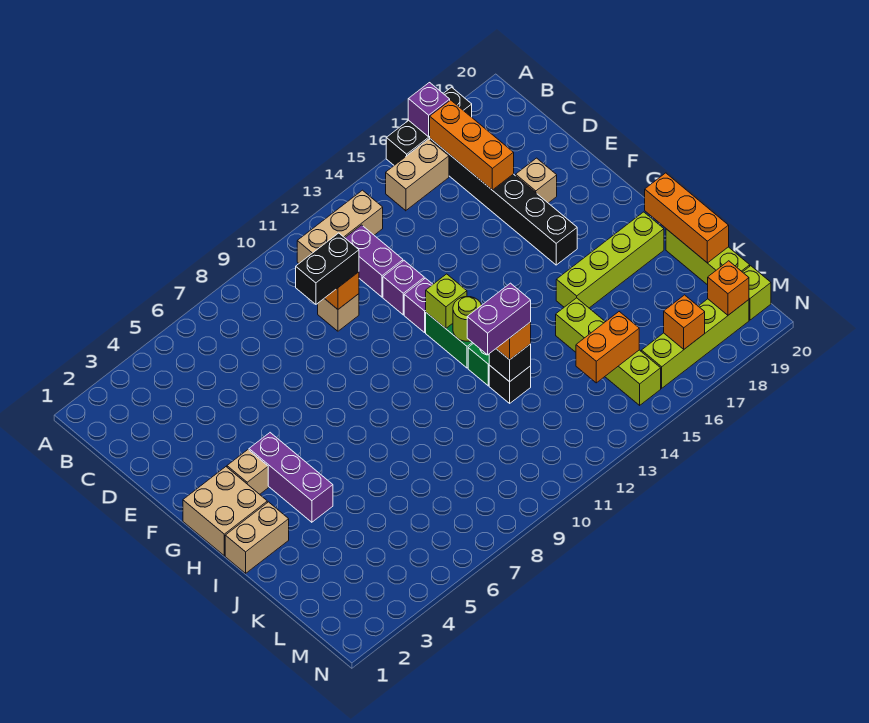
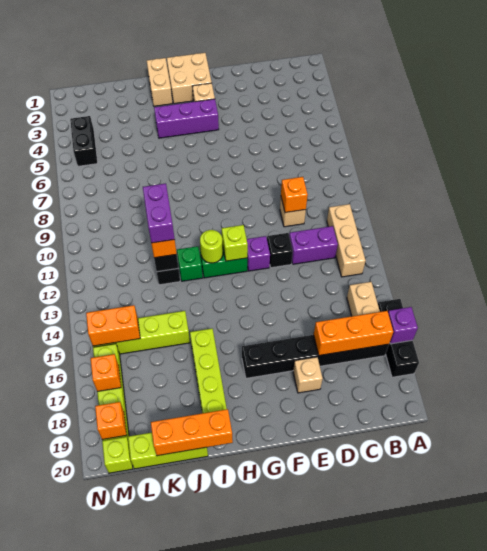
black brick D9:D10 level 3 -> black brick M4:M5 level 1
purple brick E12 level 1 -> black brick E12 level 1
orange brick L14:L15 level 2 -> orange brick L15:M15 level 2

